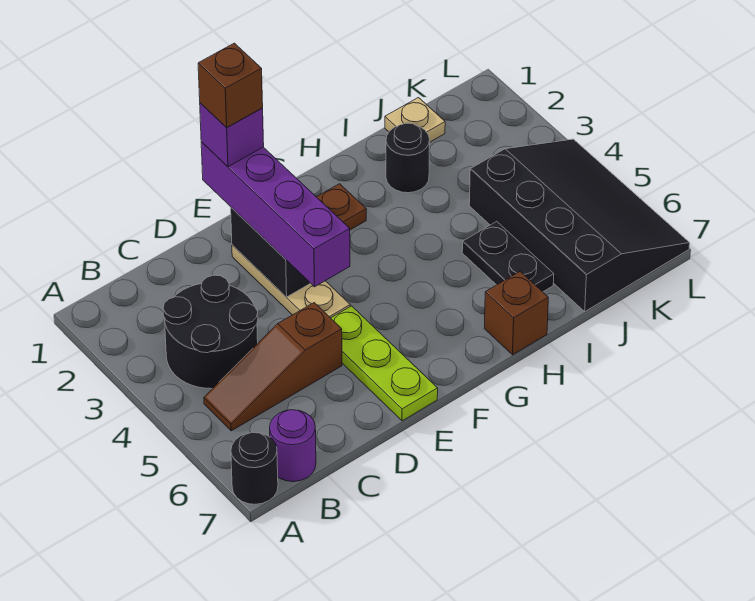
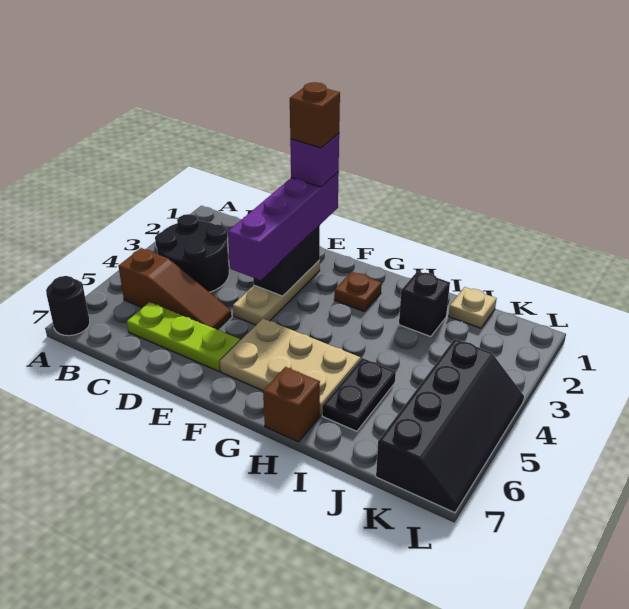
brown slope B5:D5 level 1 top D -> brown slope B5:D5 level 1 top B
purple round brick B7 level 1 -> none
lime plate E5:E7 level 1 -> lime plate C6:E6 level 1
none -> tan plate F5:H6 level 1
black round brick I2 level 1 -> black brick I2 level 1
black slope J4:L7 level 1 top J -> black slope K4:L7 level 1 top K

